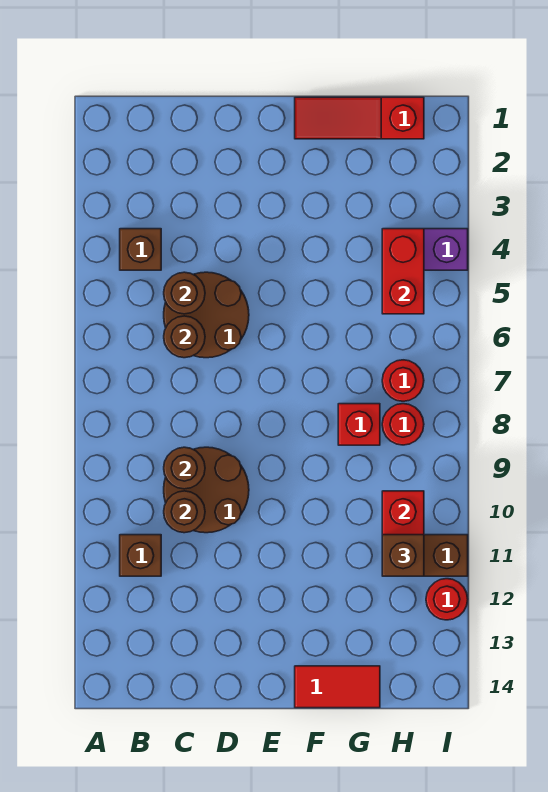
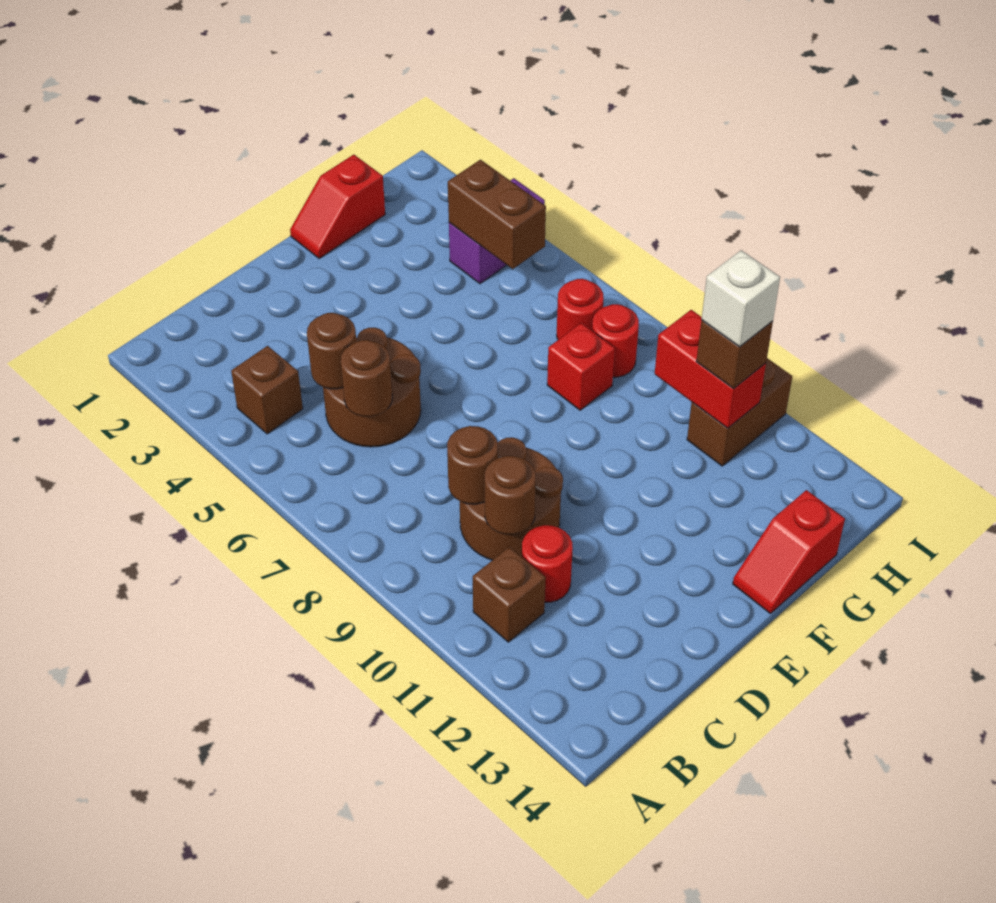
red slope F1:H1 level 1 top H -> red slope F1:G1 level 1 top G
red tile F14:G14 level 1 -> red slope F14:G14 level 1 top G
red brick H4:H5 level 2 -> brown brick H4:H5 level 2
none -> white brick H11 level 4
red round brick I12 level 1 -> red round brick C11 level 1

